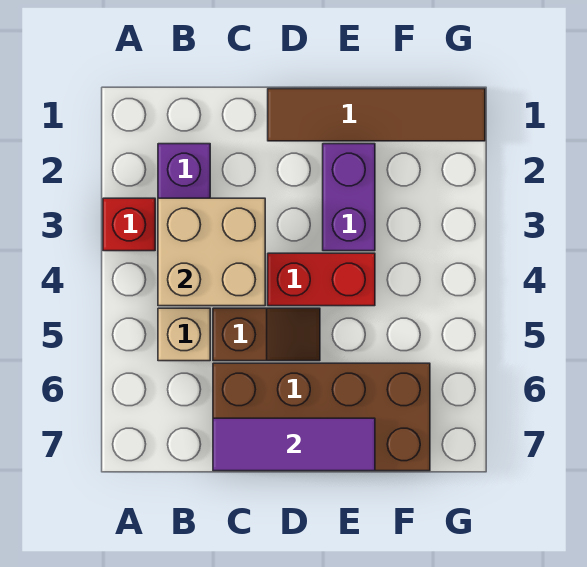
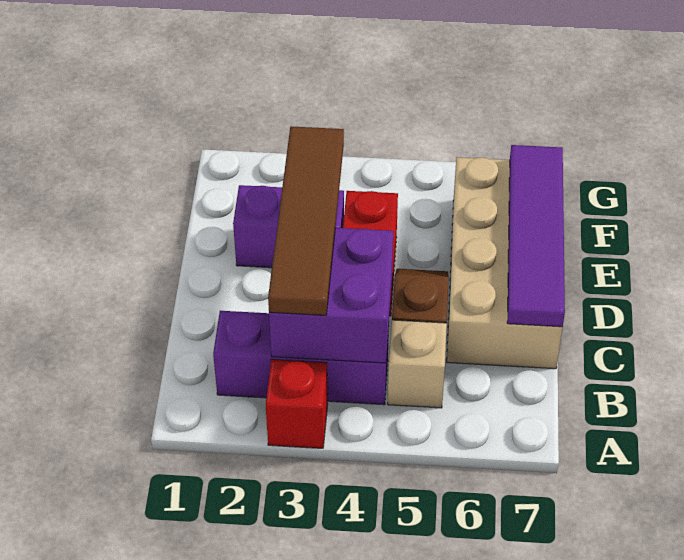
tan brick B3:C4 level 2 -> purple brick B3:C4 level 2
brown brick C6:F7 level 1 -> tan brick C6:F7 level 1
purple tile C7:E7 level 2 -> purple tile C7:F7 level 2
brown tile D1:G1 level 1 -> brown tile B3:E3 level 3

